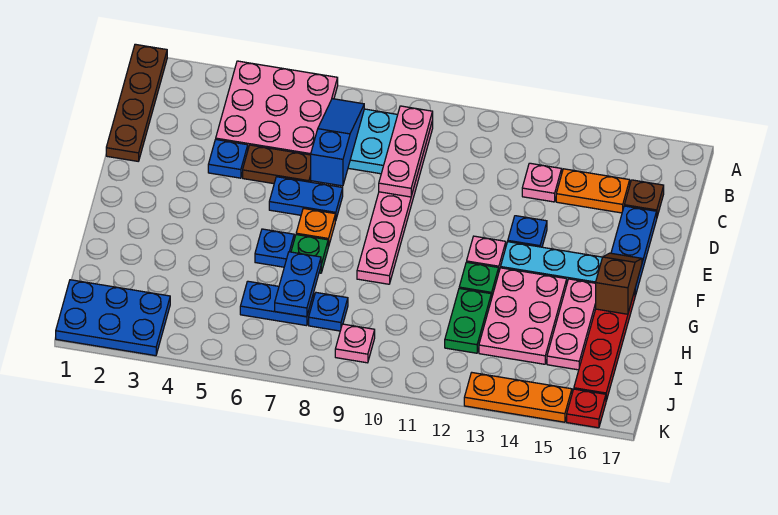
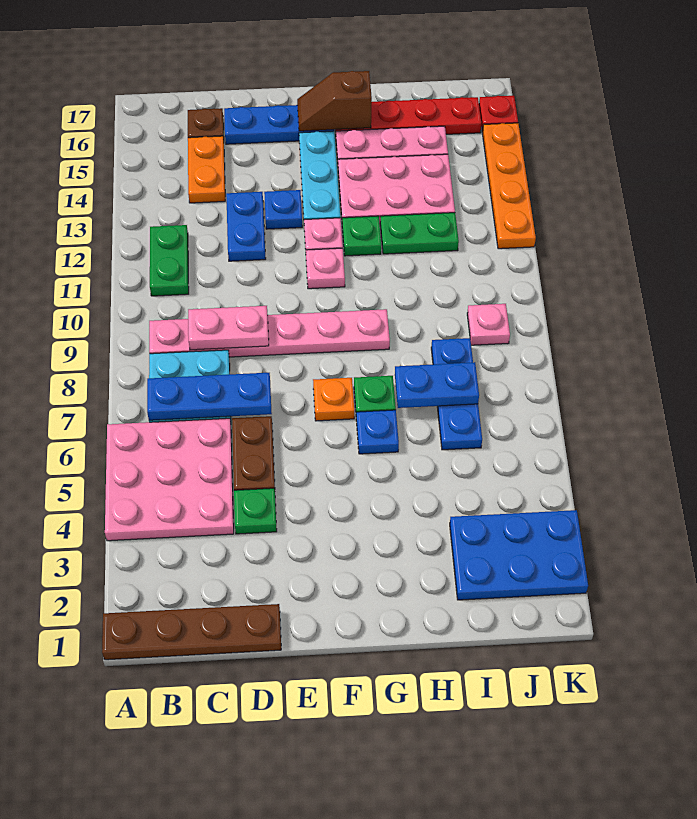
blue slope B7:D7 level 2 top D -> blue plate B7:D7 level 2
pink plate B9:D9 level 2 -> pink plate C9:D9 level 2
none -> green plate B11:B12 level 1
pink plate C13 level 1 -> pink plate F11 level 1
blue plate D4 level 1 -> green plate D4 level 1
blue plate E6:E7 level 1 -> blue plate D12:D13 level 1
blue plate J1:K3 level 1 -> blue plate I2:K3 level 1
orange plate K13:K15 level 1 -> orange plate K12:K15 level 1

